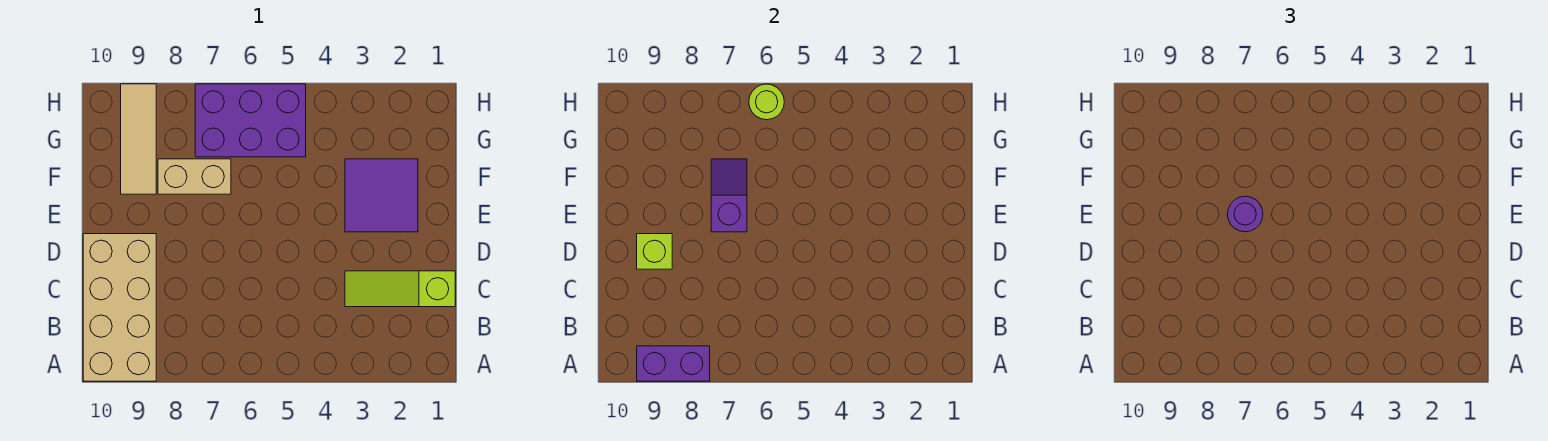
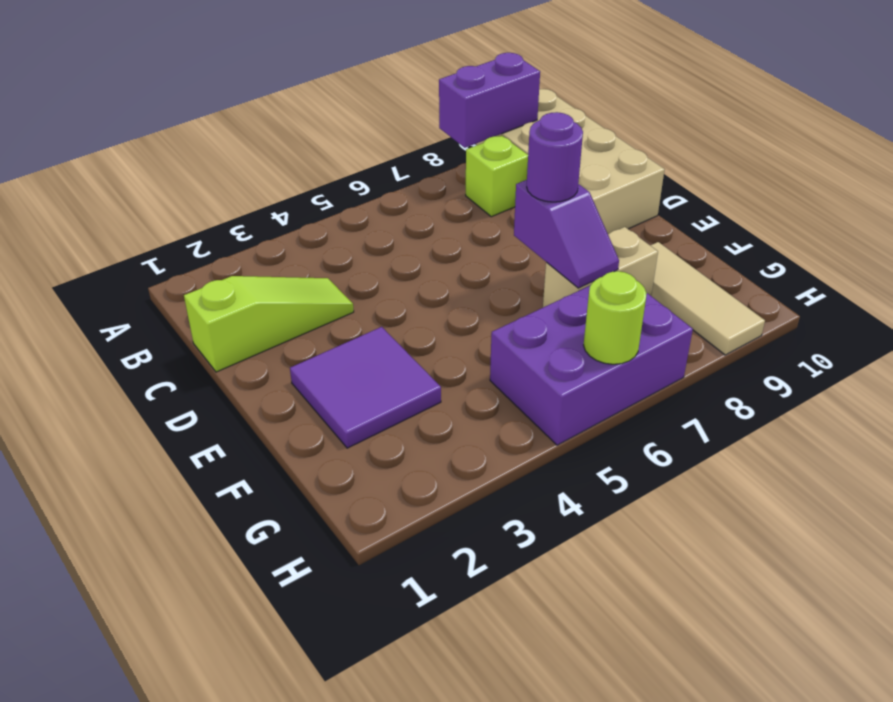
lime brick D9 level 2 -> lime brick B8 level 1

